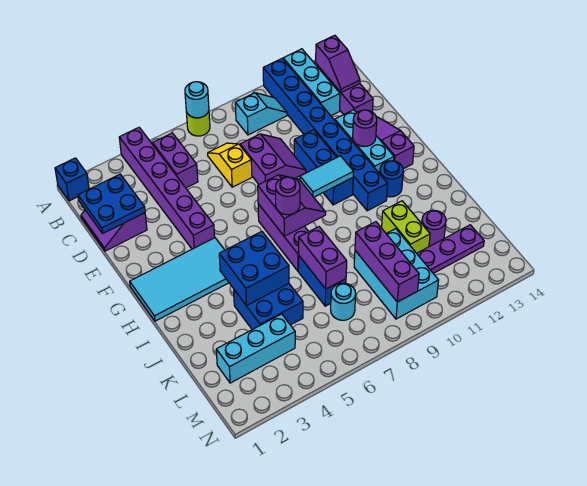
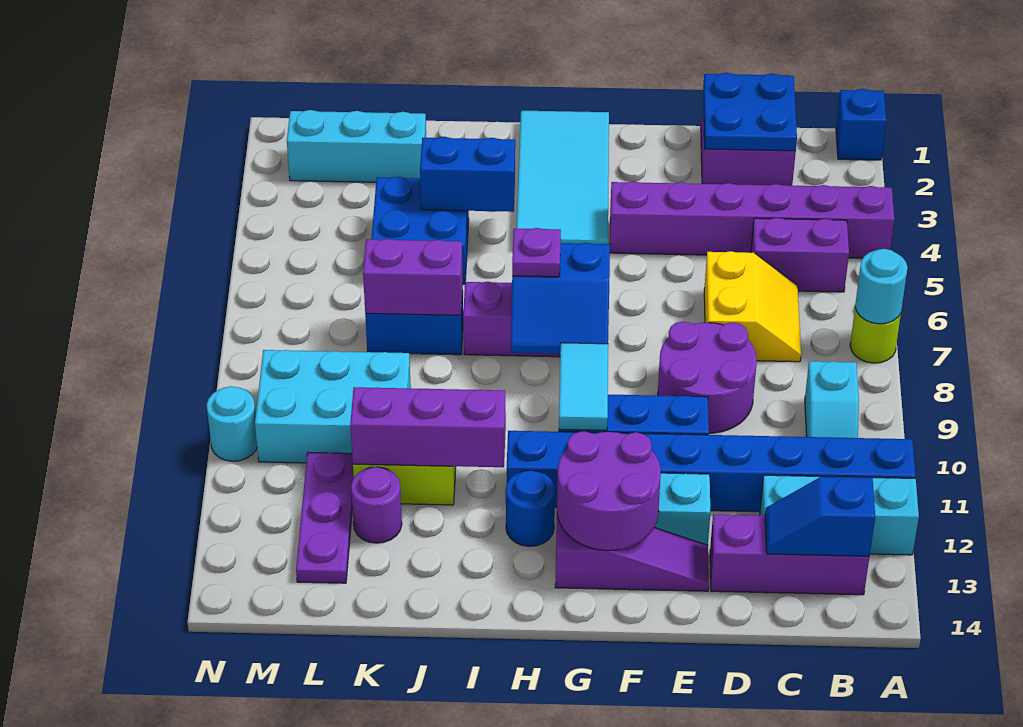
purple slope B13:C13 level 2 top B -> blue slope B13:C13 level 2 top B
yellow slope C7:D7 level 1 top D -> yellow slope C6:D7 level 1 top D
purple slope D8:E9 level 1 top 8 -> purple round brick D8:E9 level 1
purple round brick F12 level 2 -> purple round brick F12:G13 level 2
purple slope G7:H8 level 2 top 7 -> blue slope G7:H8 level 2 top 7
purple round brick H7 level 3 -> purple plate H7 level 3
blue brick I4:J5 level 2 -> blue brick I4:J4 level 2
purple brick K9:M9 level 2 -> purple brick I11:K11 level 2
cyan brick L2:L4 level 1 -> cyan brick K2:M2 level 1
cyan round brick L7 level 1 -> cyan round brick N10 level 1

